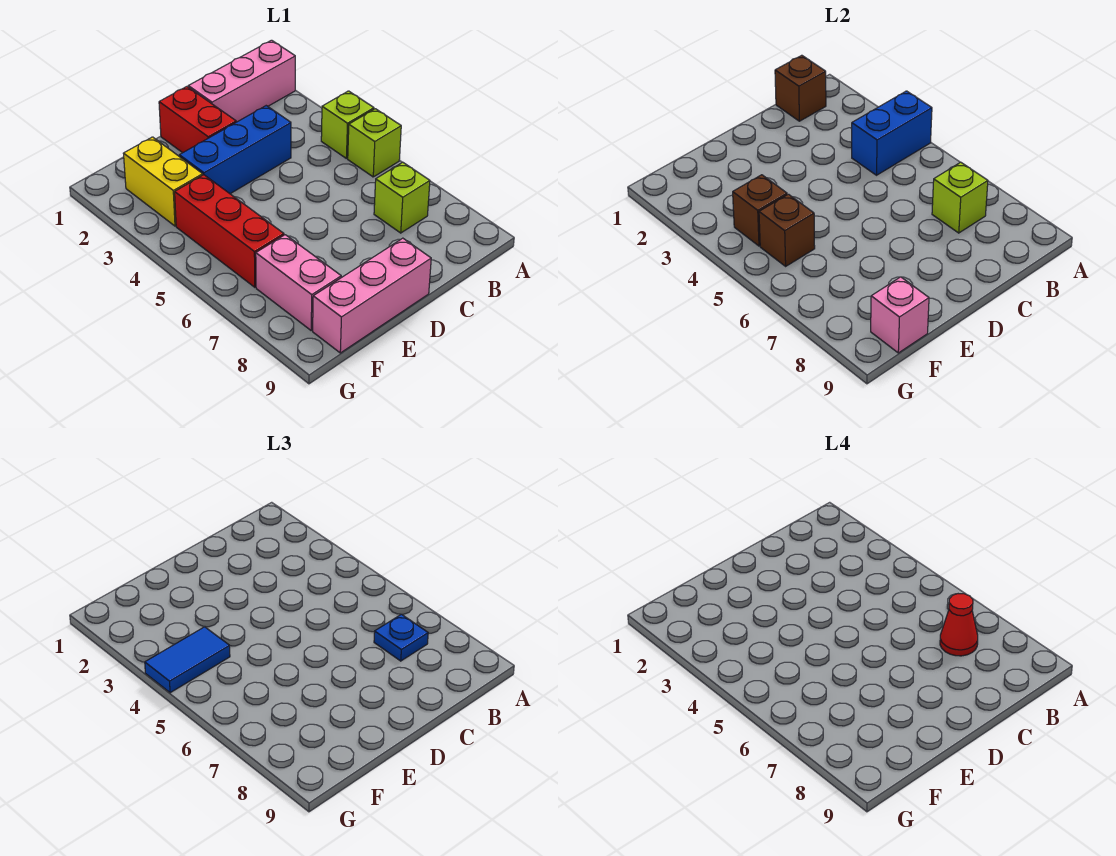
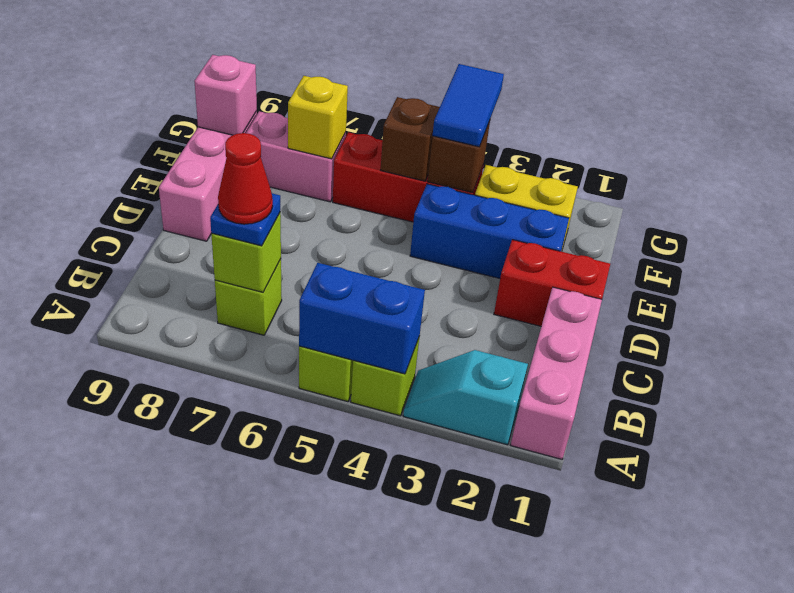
none -> cyan slope A2:A3 level 1 top 2
blue brick A4:B4 level 2 -> blue brick A4:A5 level 2
brown brick B1 level 2 -> none
blue brick C3:E3 level 1 -> blue brick E2:E4 level 1
none -> yellow brick F7 level 2

